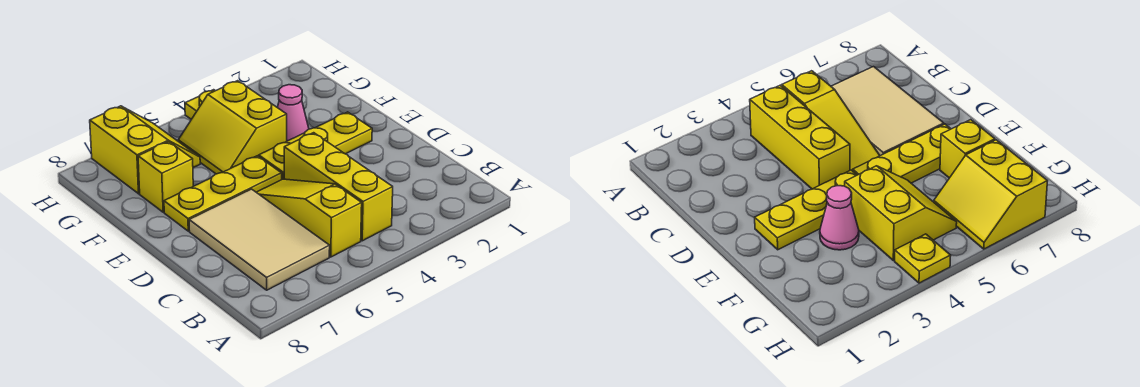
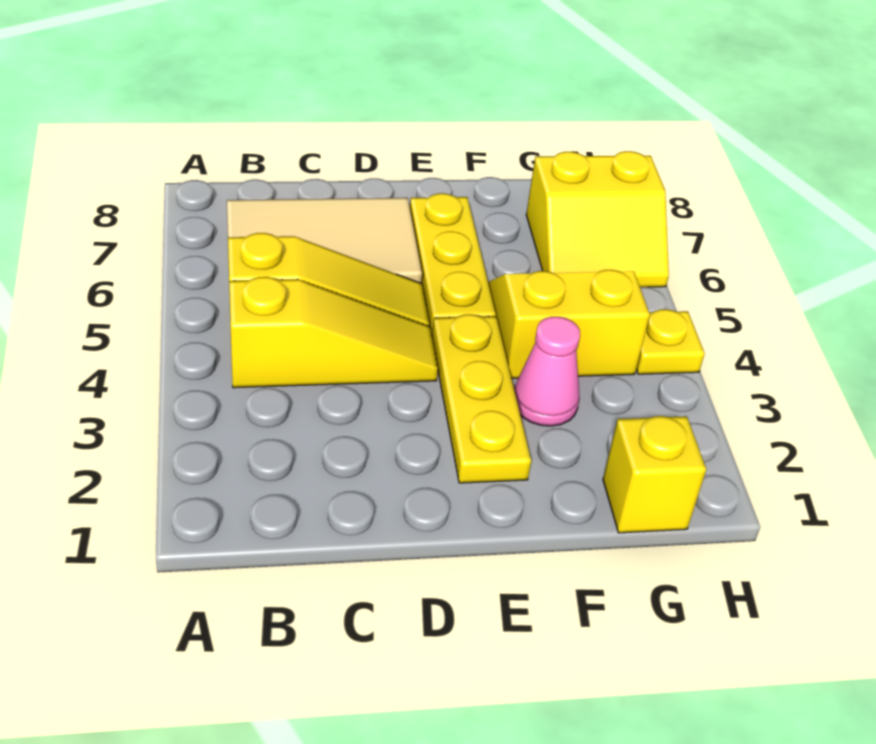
yellow brick B4:D4 level 1 -> yellow slope B4:D4 level 1 top B
yellow brick F7 level 1 -> yellow brick G1 level 1

